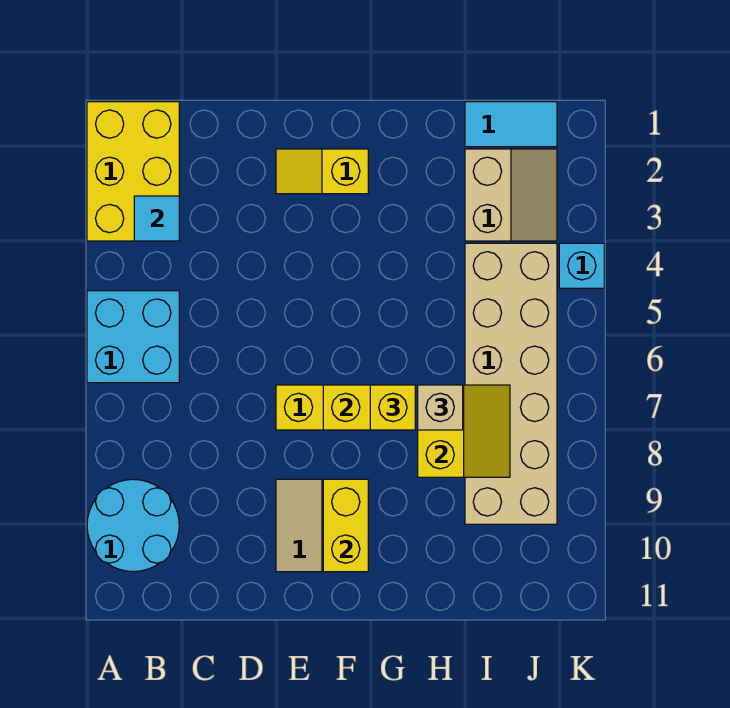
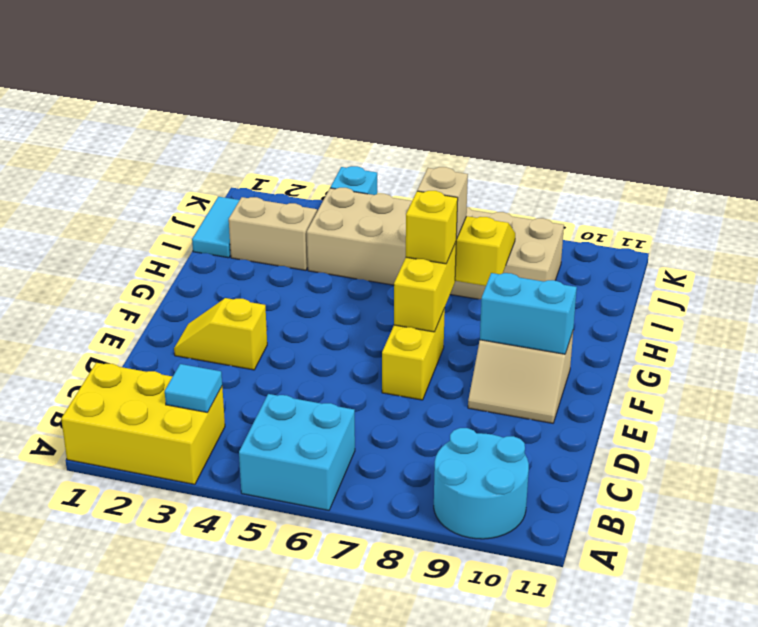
yellow slope E2:F2 level 1 top F -> yellow slope E2:E3 level 1 top 3
yellow brick F9:F10 level 2 -> cyan brick F9:F10 level 2

